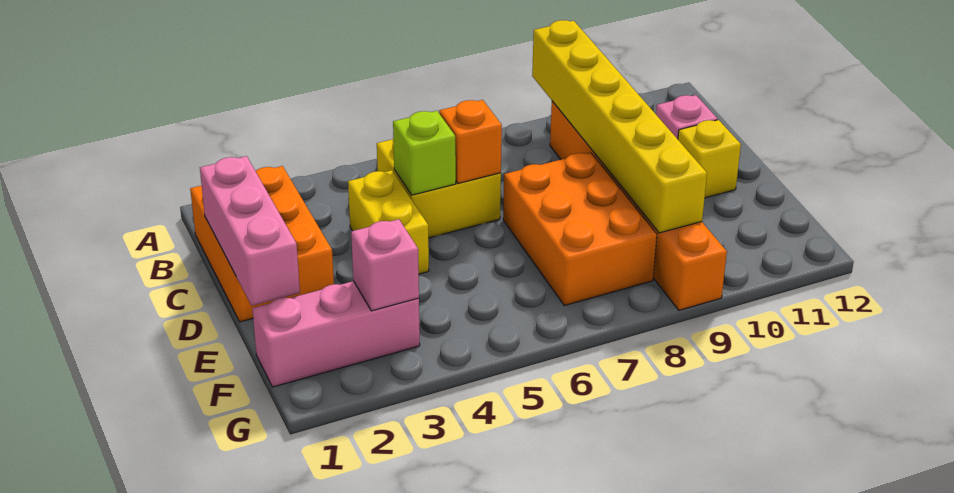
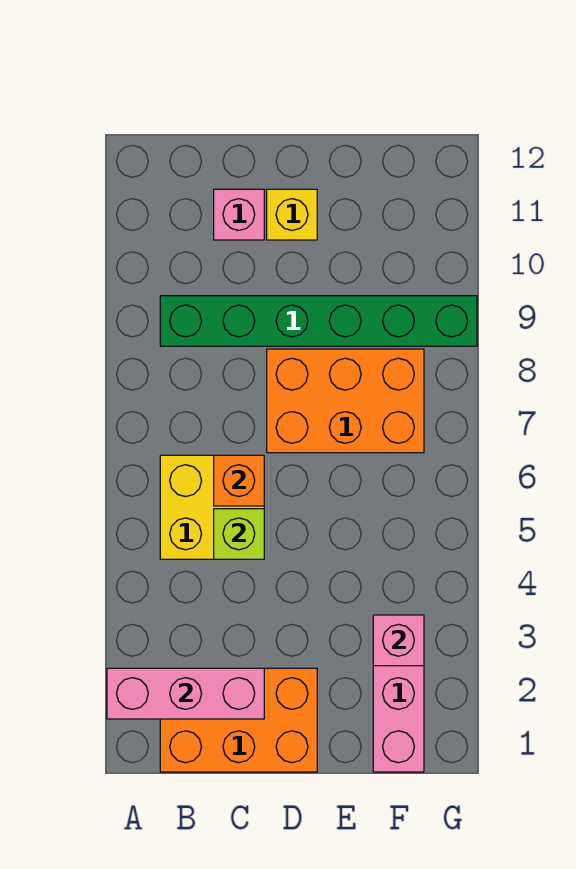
yellow brick A9:F9 level 2 -> none
orange brick B9:G9 level 1 -> green brick B9:G9 level 1
pink brick C1:E1 level 2 -> pink brick A2:C2 level 2
yellow brick C4:D4 level 1 -> none

